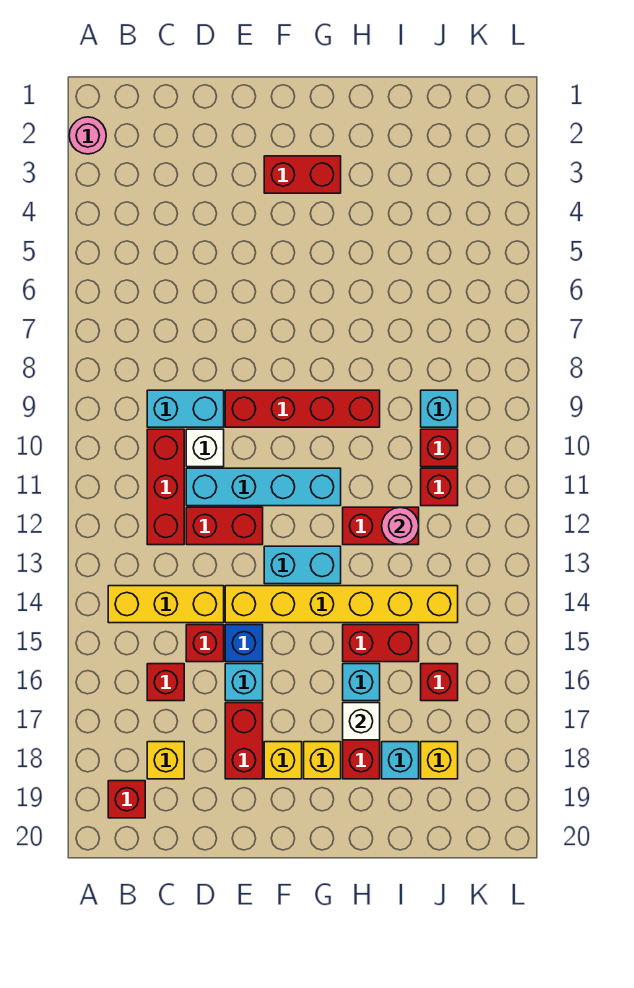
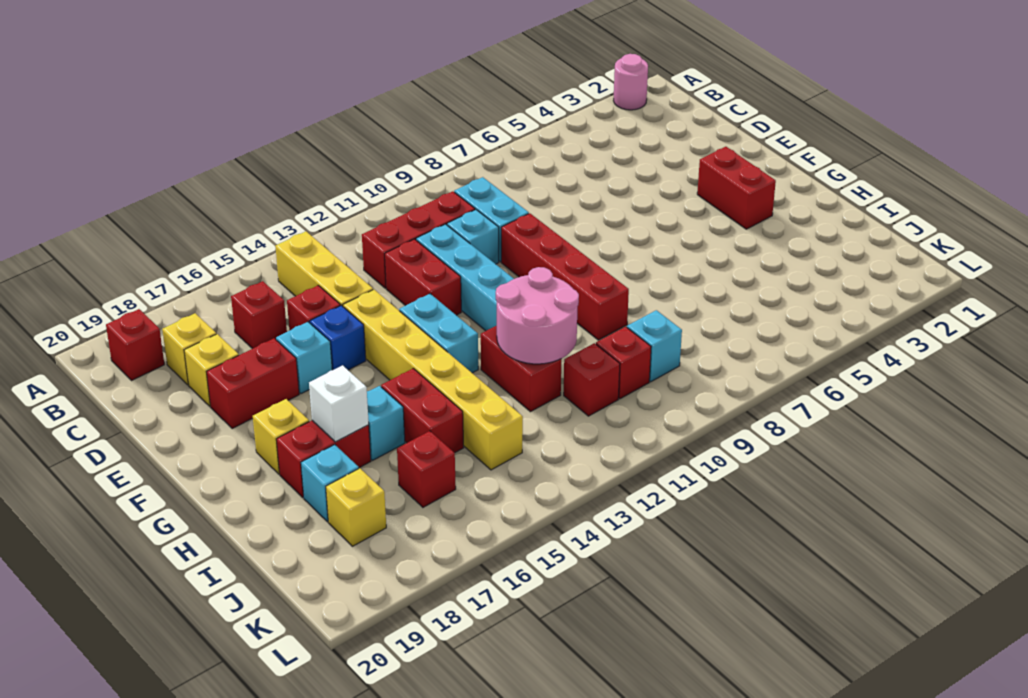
white brick D10 level 1 -> cyan brick D10 level 1
yellow brick F18 level 1 -> yellow brick D18 level 1
pink round brick I12 level 2 -> pink round brick H11:I12 level 2

